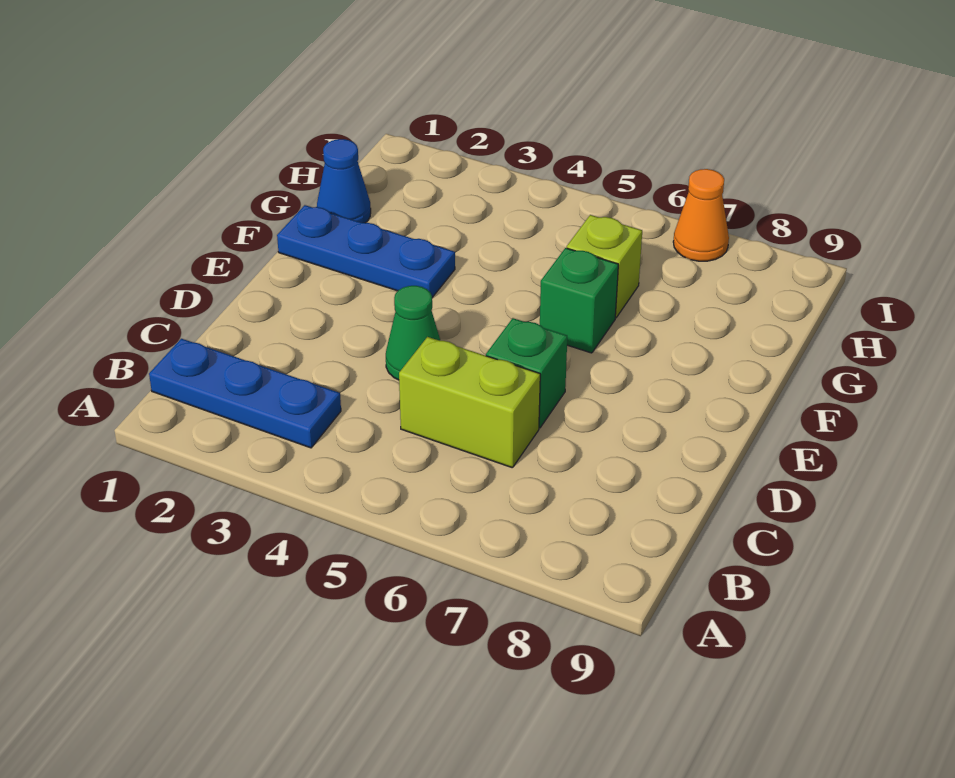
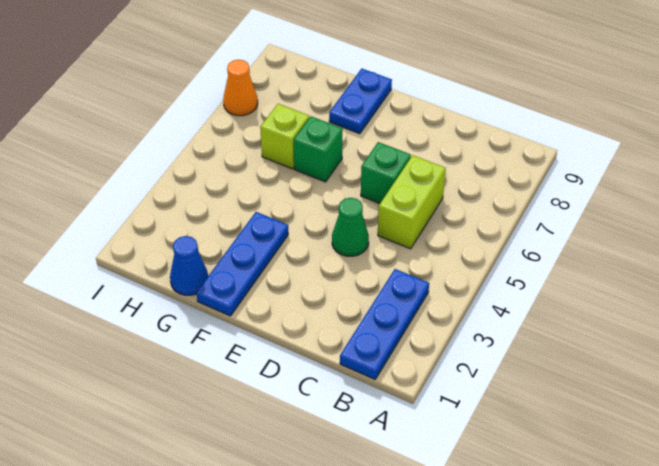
none -> blue plate F8:F9 level 1

